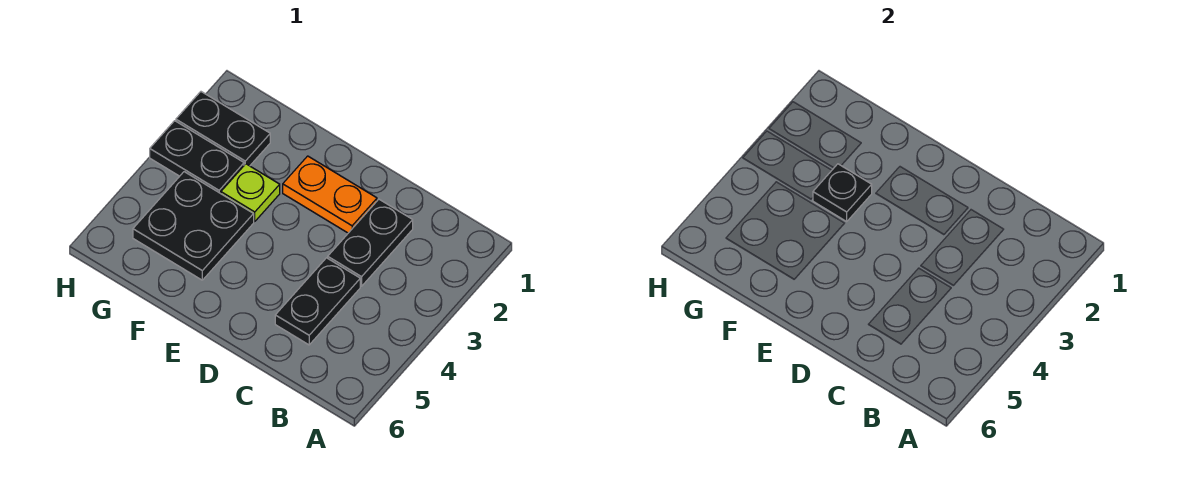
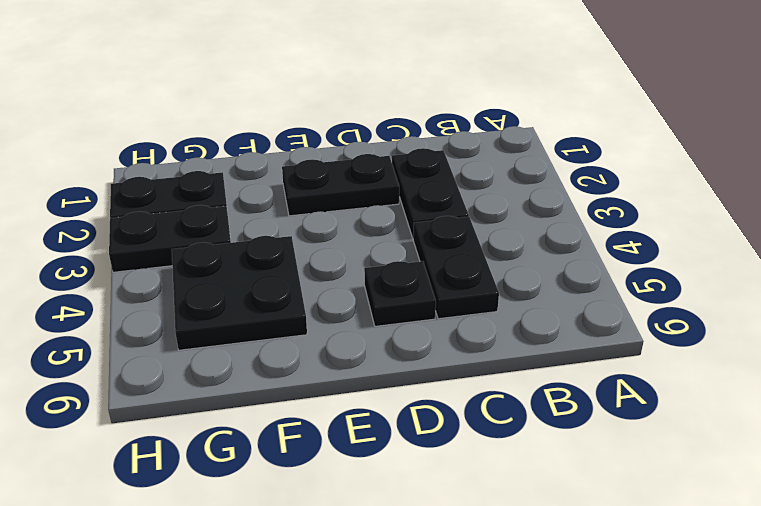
orange plate D2:E2 level 1 -> black plate D2:E2 level 1
lime plate F3 level 1 -> none
black plate F3 level 2 -> black plate D5 level 1

